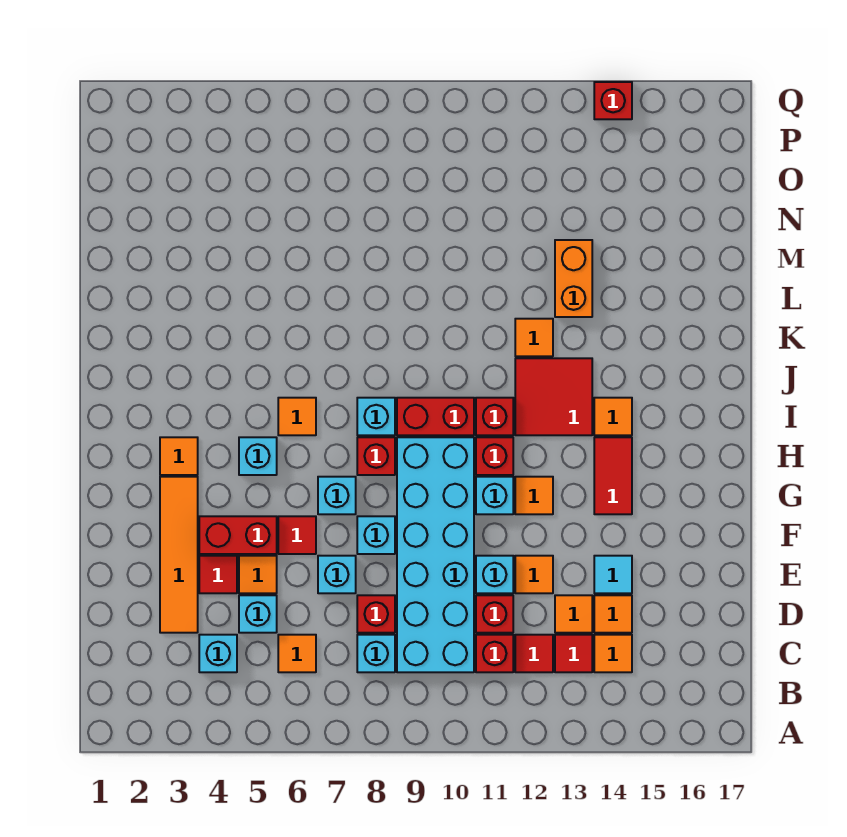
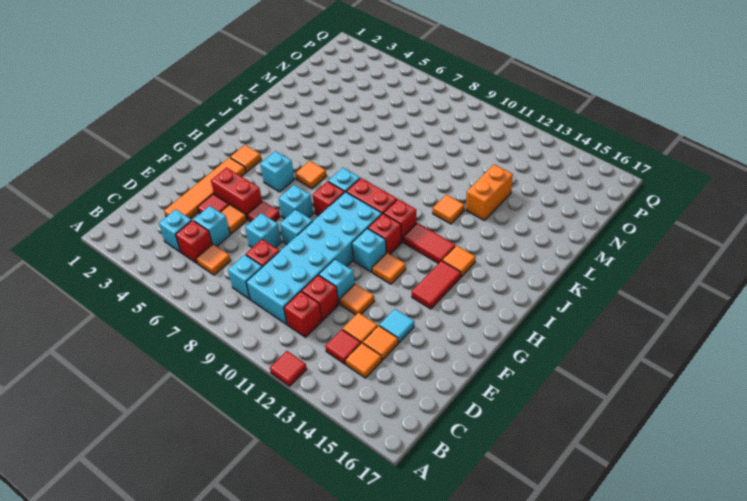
red tile C12 level 1 -> red tile A12 level 1
red tile I12:J13 level 1 -> red tile I12:I13 level 1
red brick Q14 level 1 -> red brick C5 level 1

